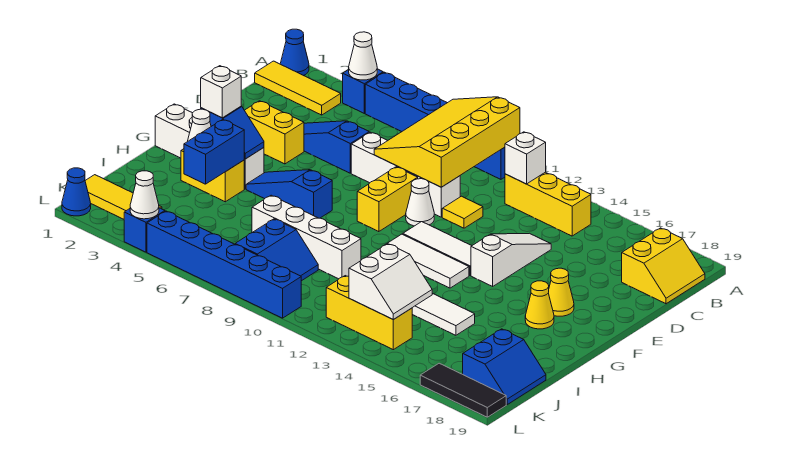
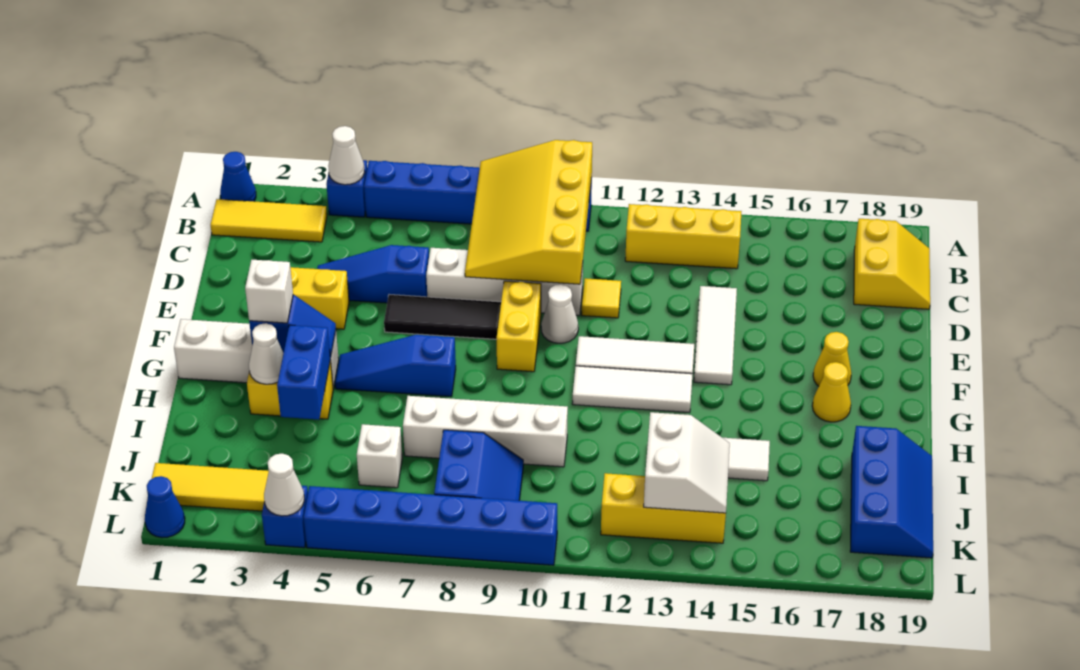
white brick B12 level 2 -> white brick J6 level 1
white slope D14:F14 level 1 top F -> white tile D14:F14 level 1
blue slope J18:K19 level 1 top 18 -> blue slope I18:K19 level 1 top 18
black tile L17:L19 level 1 -> black tile E6:E8 level 1

